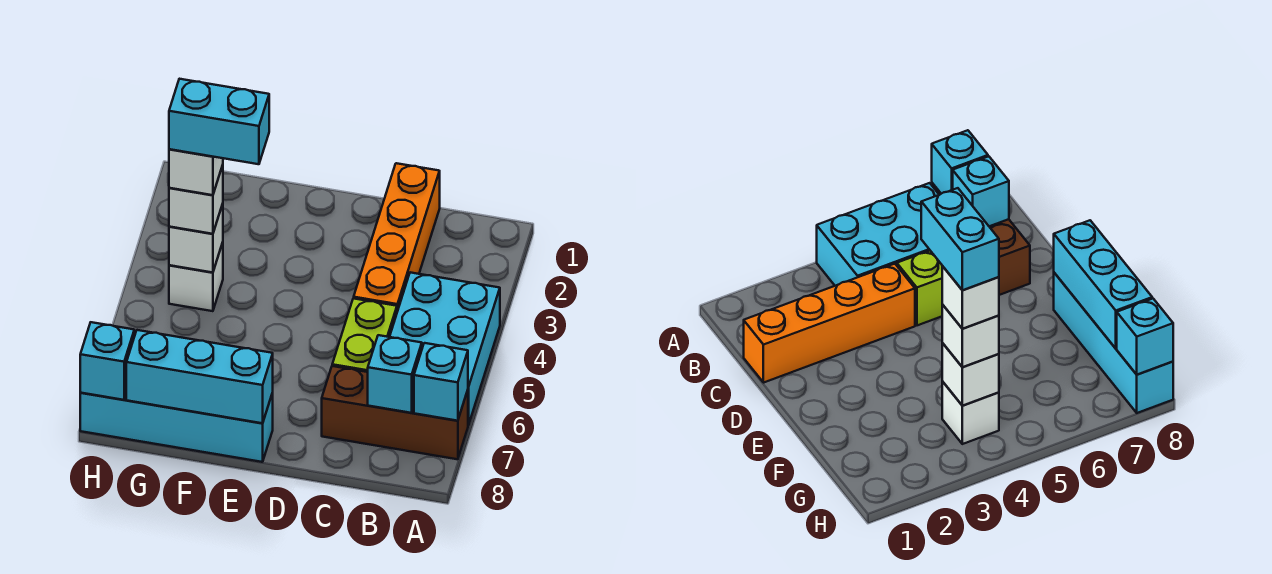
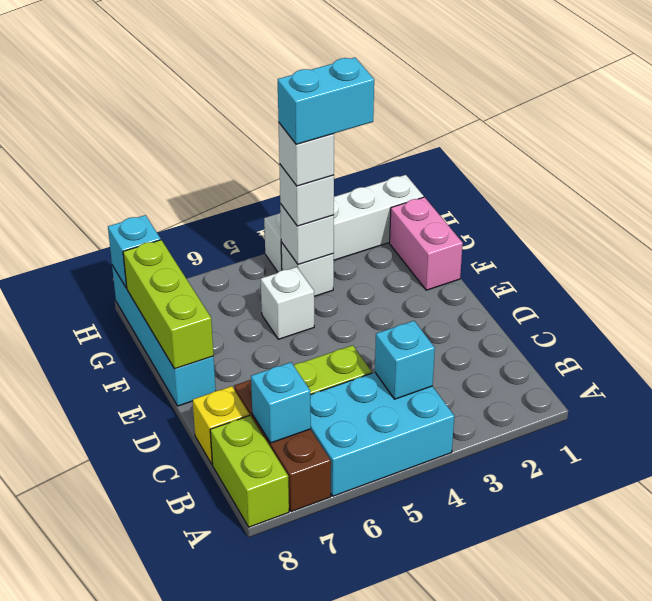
cyan brick A7 level 2 -> cyan brick B4 level 2
none -> lime brick A8:B8 level 1
orange brick C1:C4 level 1 -> none
none -> yellow brick C8 level 1
cyan brick E8:G8 level 2 -> lime brick E8:G8 level 2
none -> pink brick F1:G1 level 1
cyan brick F4:G4 level 5 -> cyan brick G3:G4 level 5
none -> white brick F5 level 1
none -> white brick H1:H4 level 1

